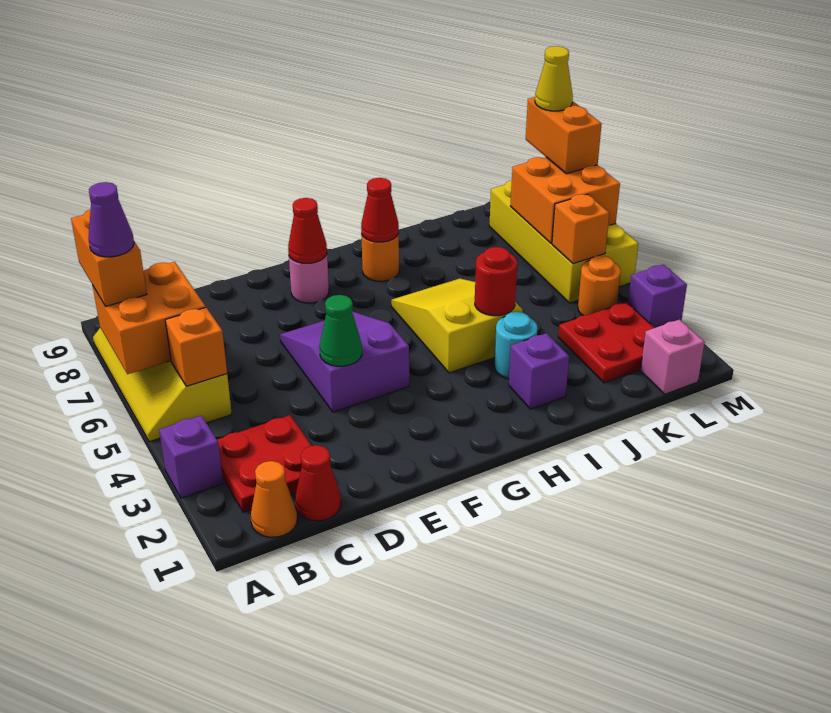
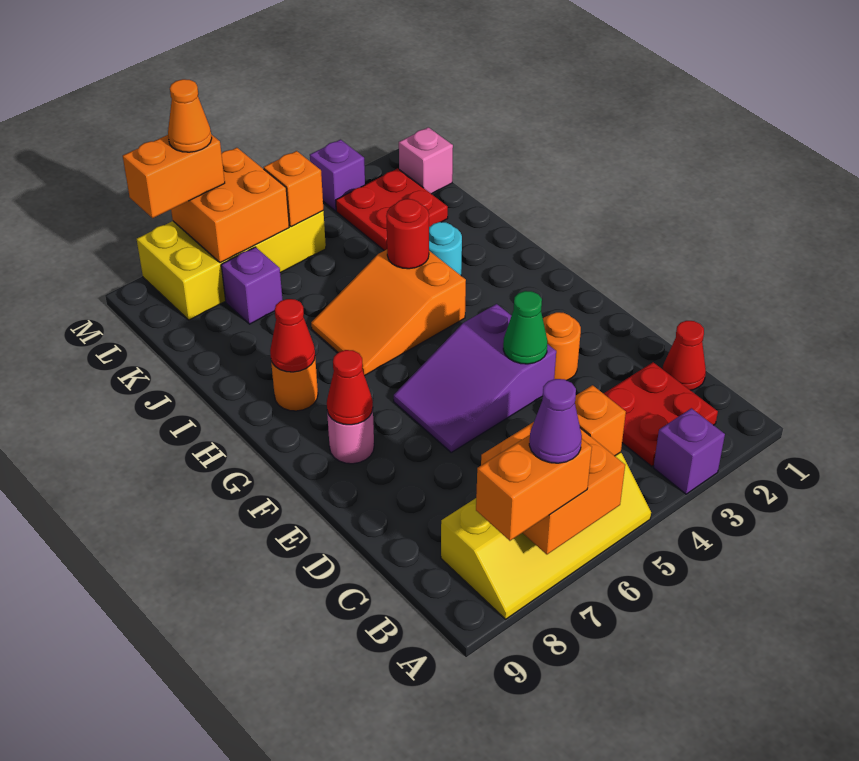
orange cone B1 level 1 -> orange cone M7 level 4
yellow slope H4:I6 level 1 top 4 -> orange slope H4:I6 level 1 top 4
purple brick I2 level 1 -> purple brick K7 level 1
orange round brick L4 level 1 -> orange round brick E3 level 1
yellow cone M8 level 4 -> none

